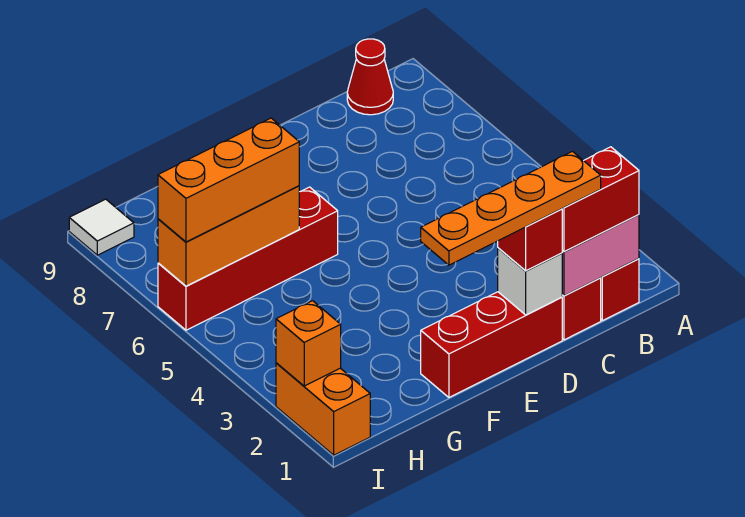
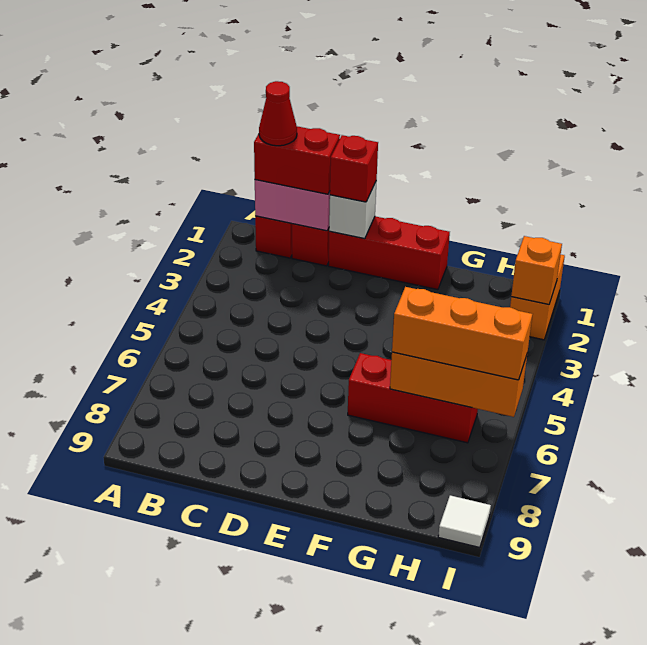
red cone B9 level 1 -> red cone B1 level 4
orange plate C1:F1 level 4 -> none
red brick F6:I6 level 1 -> red brick F6:H6 level 1

